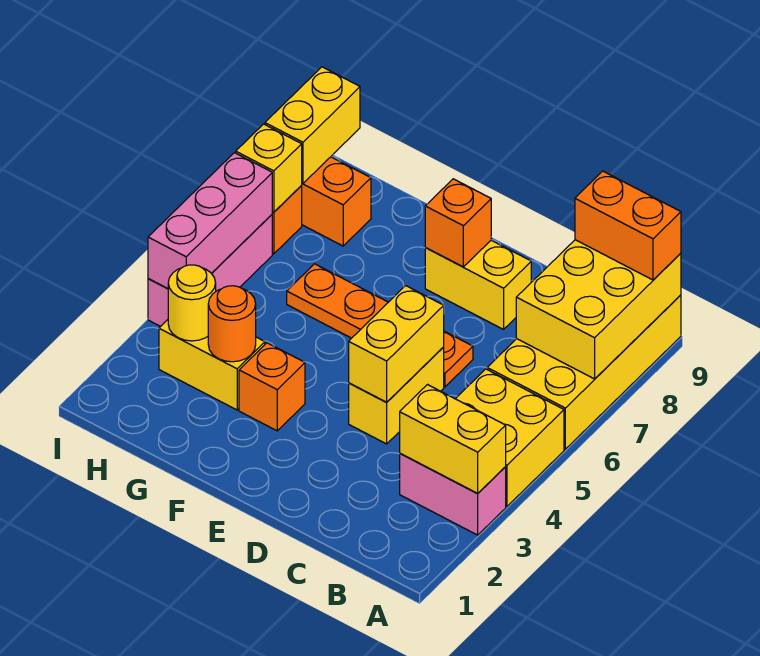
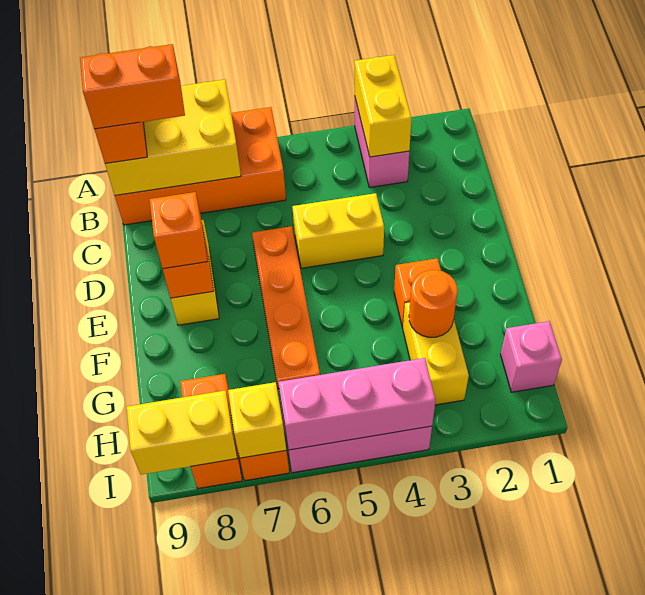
yellow brick A4:B5 level 1 -> none
yellow brick A6:B9 level 1 -> orange brick A6:B9 level 1
none -> orange brick B8:B9 level 4
yellow brick D4:D5 level 2 -> none
none -> orange brick E8 level 3
none -> pink brick H1 level 1
yellow round brick H3 level 2 -> none

